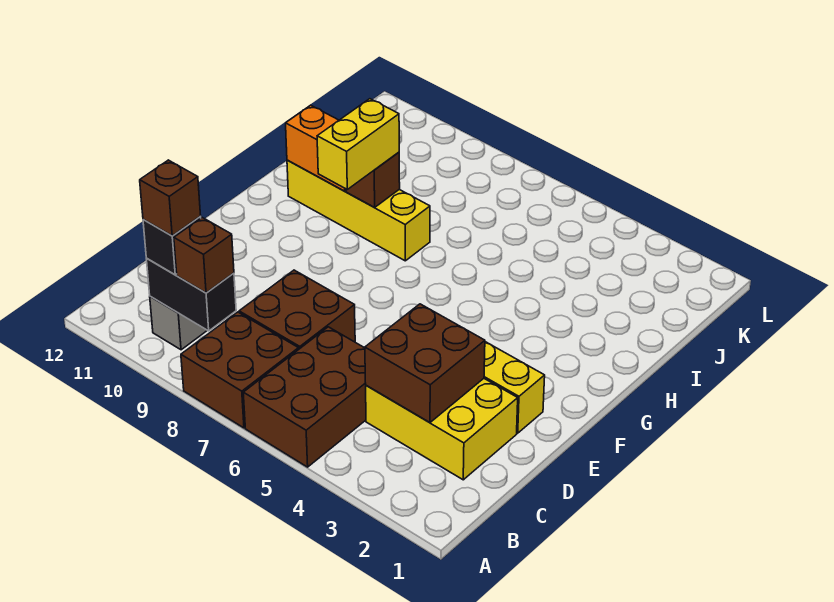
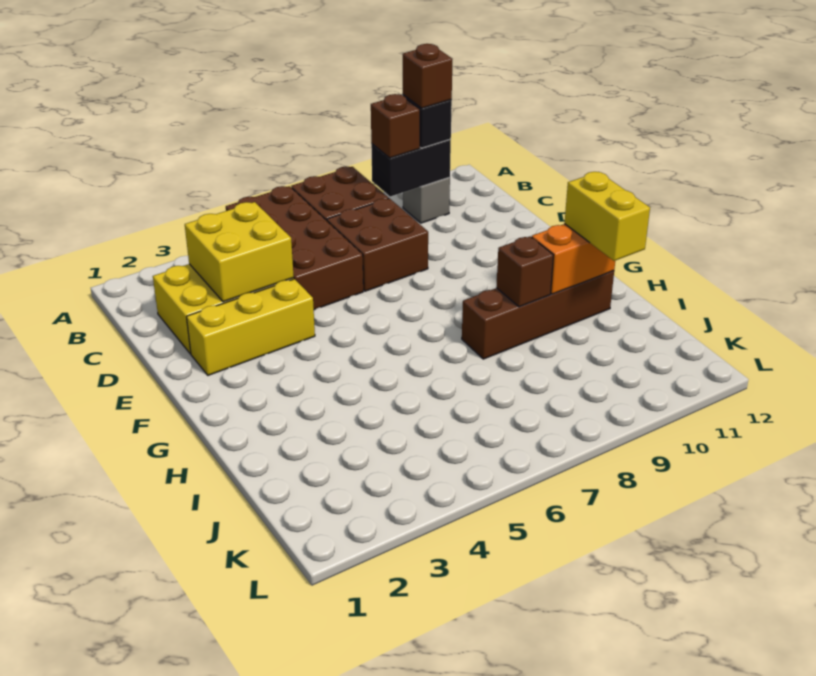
brown brick A5:C6 level 1 -> brown brick A5:D6 level 1
brown brick C3:D4 level 2 -> yellow brick C3:D4 level 2
yellow brick G9:H9 level 3 -> yellow brick H11:I11 level 3
yellow brick H8:H11 level 1 -> brown brick H8:H11 level 1

